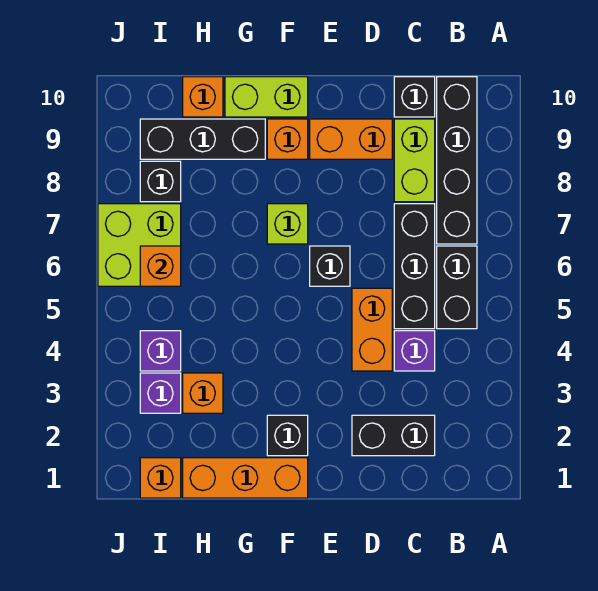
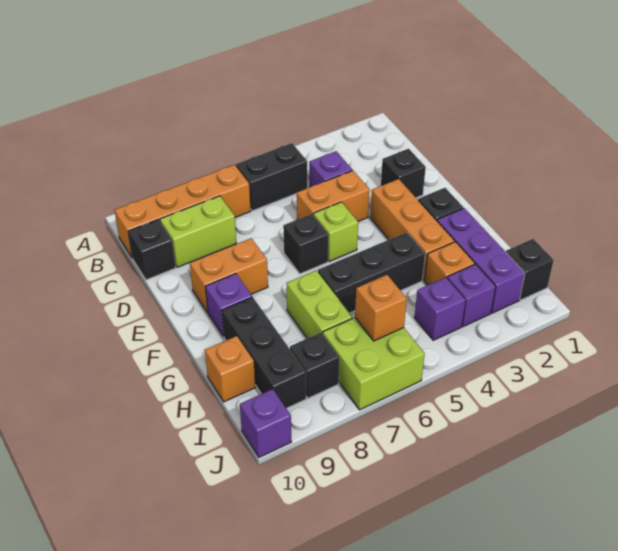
black brick B7:B10 level 1 -> orange brick B7:B10 level 1
black brick C2:D2 level 1 -> black brick D2 level 1
black brick C5:C7 level 1 -> black brick G4:G6 level 1
orange brick D9:E9 level 1 -> orange brick E8:E9 level 1
orange brick F1:H1 level 1 -> orange brick E3:G3 level 1
lime brick F7 level 1 -> lime brick E5 level 1
orange brick F9 level 1 -> purple brick F9 level 1
lime brick F10:G10 level 1 -> lime brick G7:H7 level 1
none -> purple brick G2:I2 level 1
orange brick I1 level 1 -> black brick I1 level 1
none -> purple brick J10 level 1

